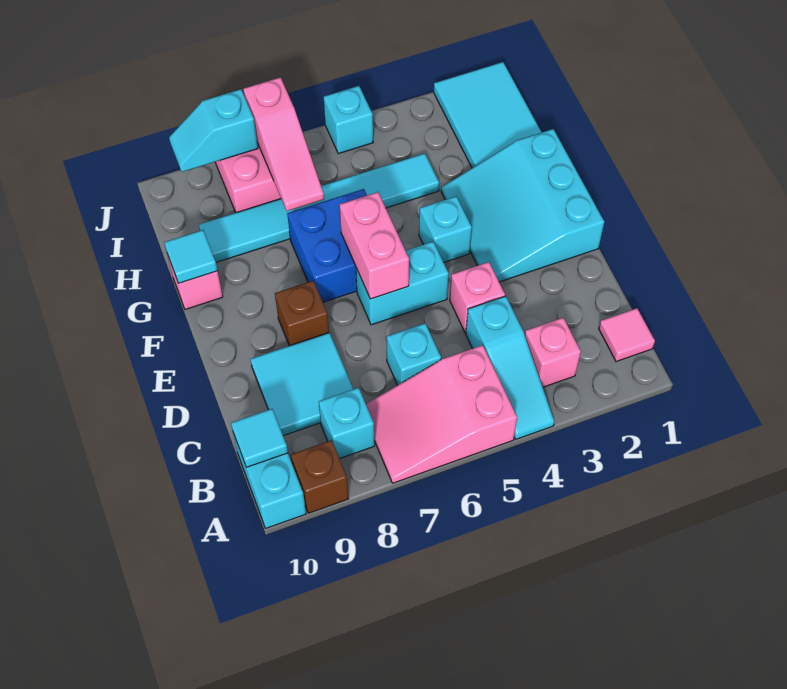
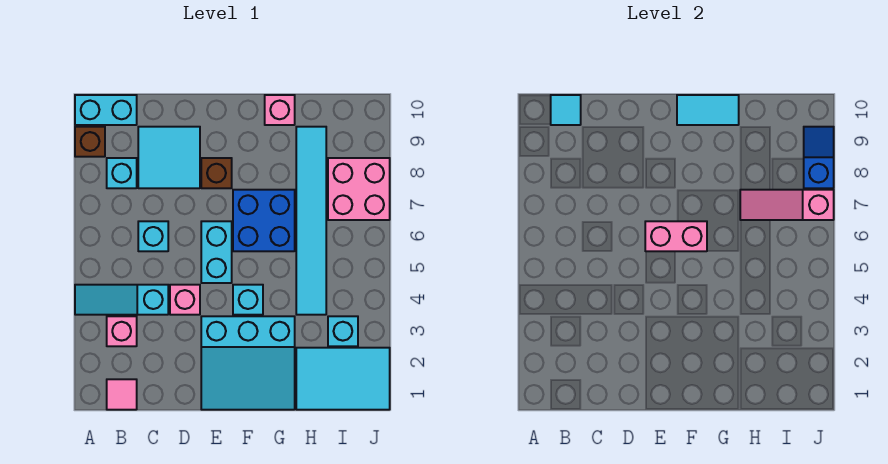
pink slope A5:B7 level 1 top 5 -> none
cyan slope E1:G3 level 1 top 1 -> cyan slope E1:G3 level 1 top 3
cyan tile G10 level 2 -> cyan tile F10:G10 level 2
cyan brick J5 level 1 -> cyan brick I3 level 1
cyan slope J8:J9 level 2 top 8 -> blue slope J8:J9 level 2 top 8

